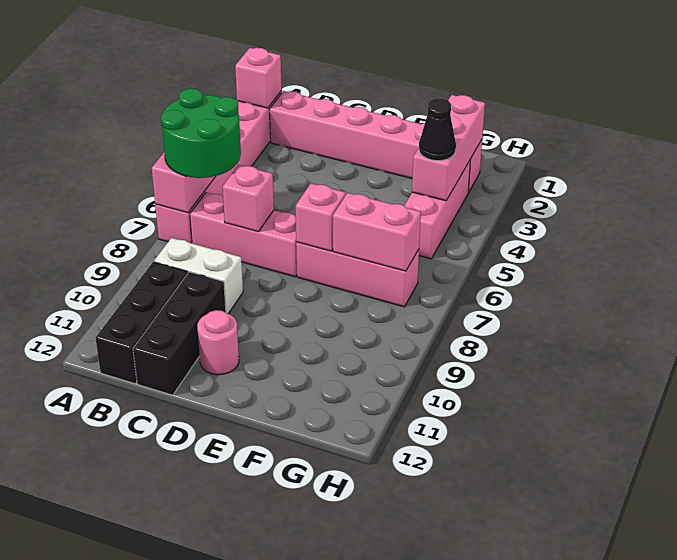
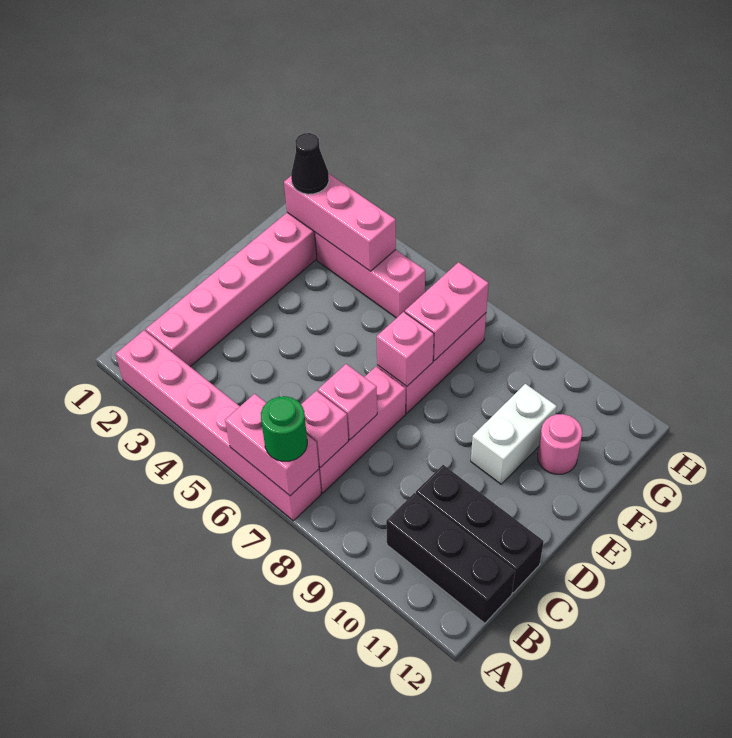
pink brick A2 level 2 -> pink brick B7 level 2
green round brick A6:B7 level 3 -> green round brick A7 level 3
white brick B9:C9 level 1 -> white brick E10:F10 level 1
pink round brick D11 level 1 -> pink round brick F11 level 1
black cone G4 level 3 -> black cone G2 level 3

